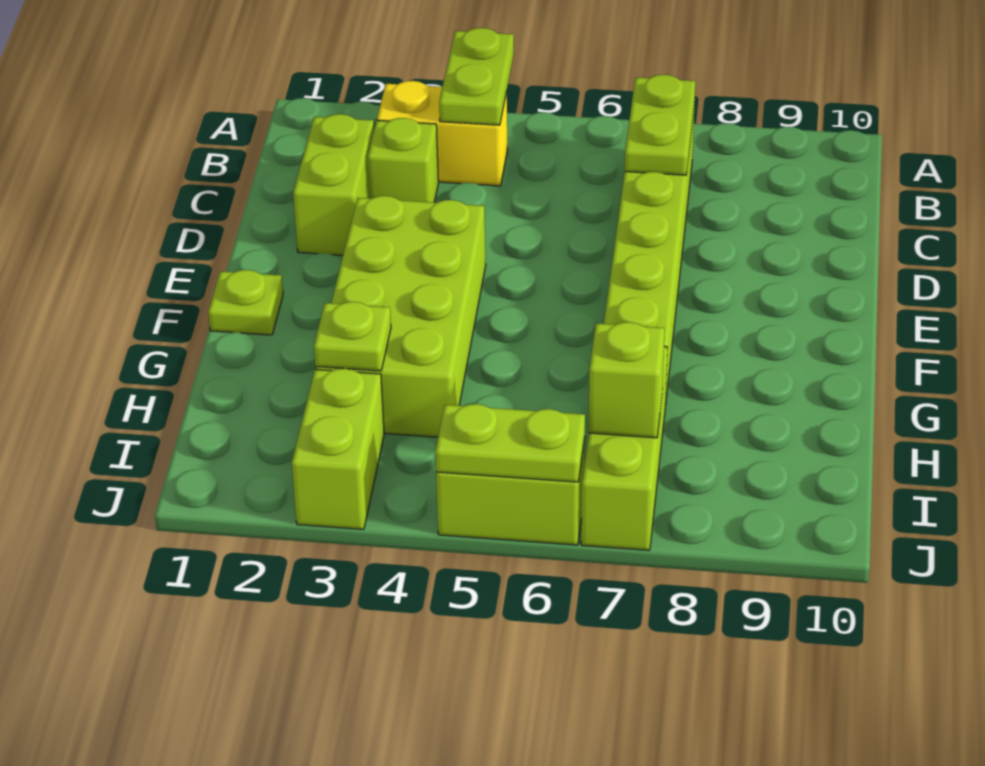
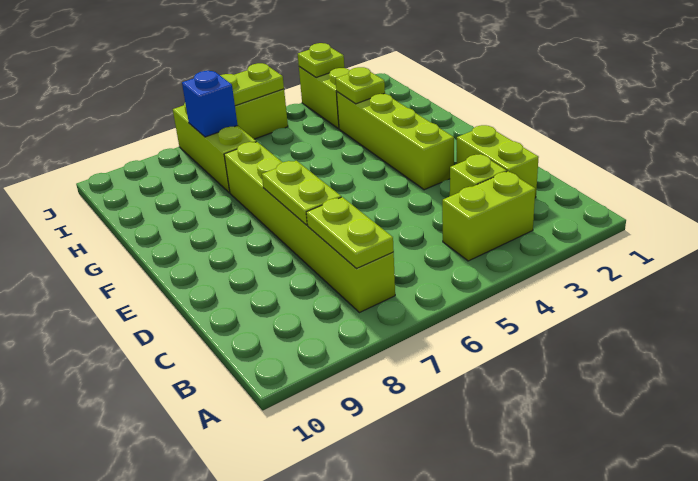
lime plate A4:B4 level 2 -> lime plate D7:E7 level 2
yellow brick B3:B4 level 1 -> lime brick B3:B4 level 1
lime brick E3:H4 level 1 -> lime brick E3:H3 level 1
lime plate F1 level 1 -> lime plate J3 level 2
lime brick I7 level 2 -> blue brick I7 level 2

